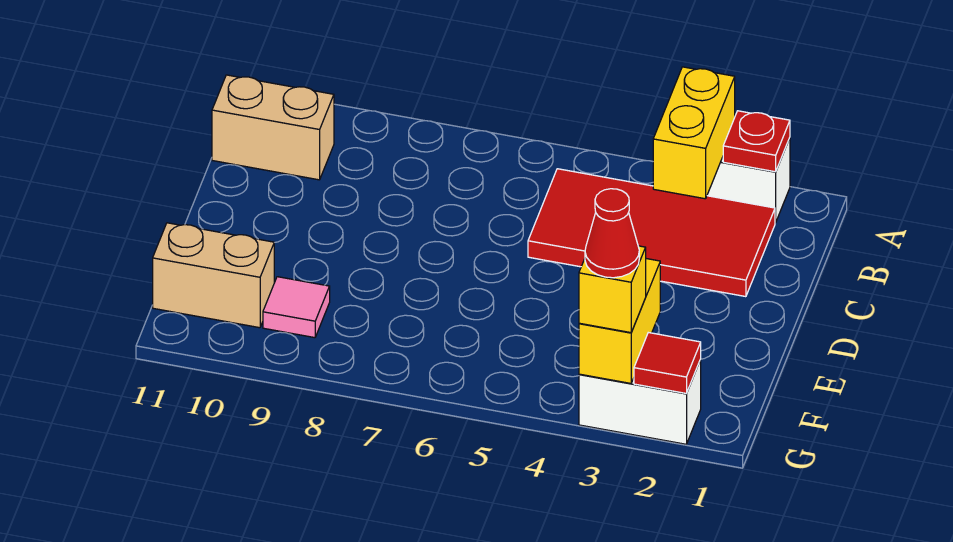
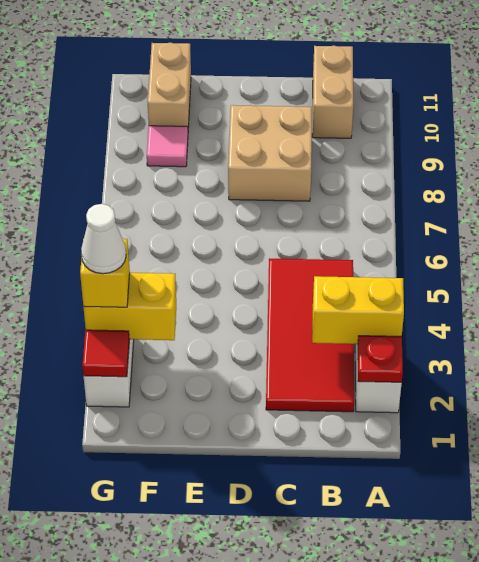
none -> tan brick C8:D9 level 1
red cone G3 level 4 -> white cone G3 level 4

